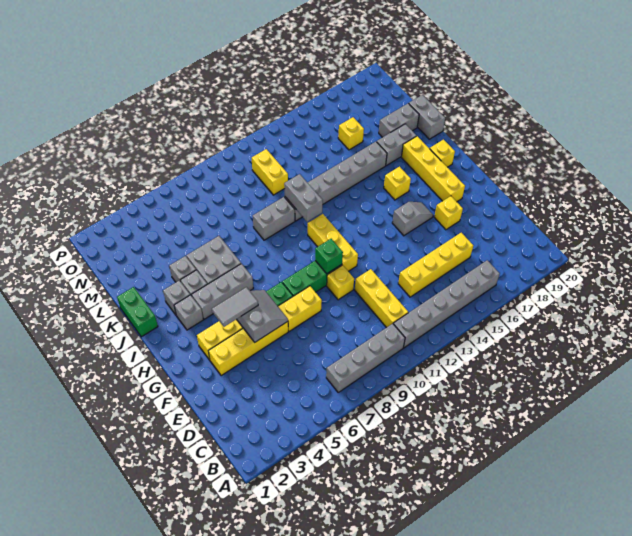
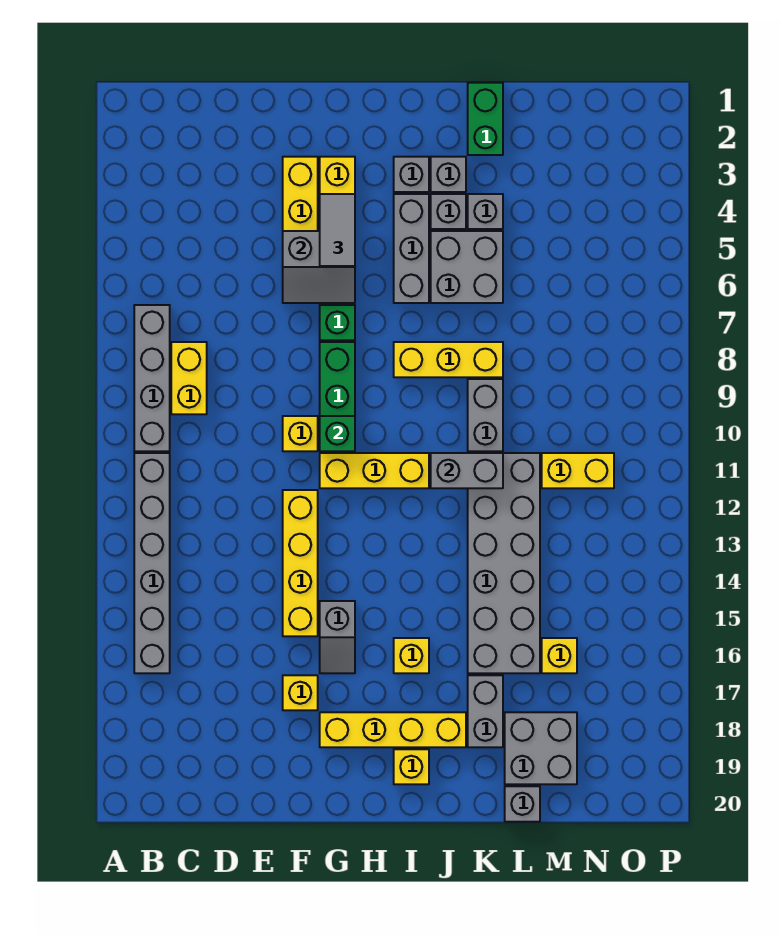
yellow brick C11:E11 level 1 -> yellow brick I8:K8 level 1
yellow brick D13:D16 level 1 -> yellow brick F12:F15 level 1
yellow brick F7:F8 level 1 -> yellow brick C8:C9 level 1
green brick J1:K1 level 1 -> green brick K1:K2 level 1
grey brick K11:K16 level 1 -> grey brick K11:L16 level 1
grey brick K20:L20 level 1 -> grey brick L20 level 1
grey brick L18:L19 level 1 -> grey brick L18:M19 level 1

